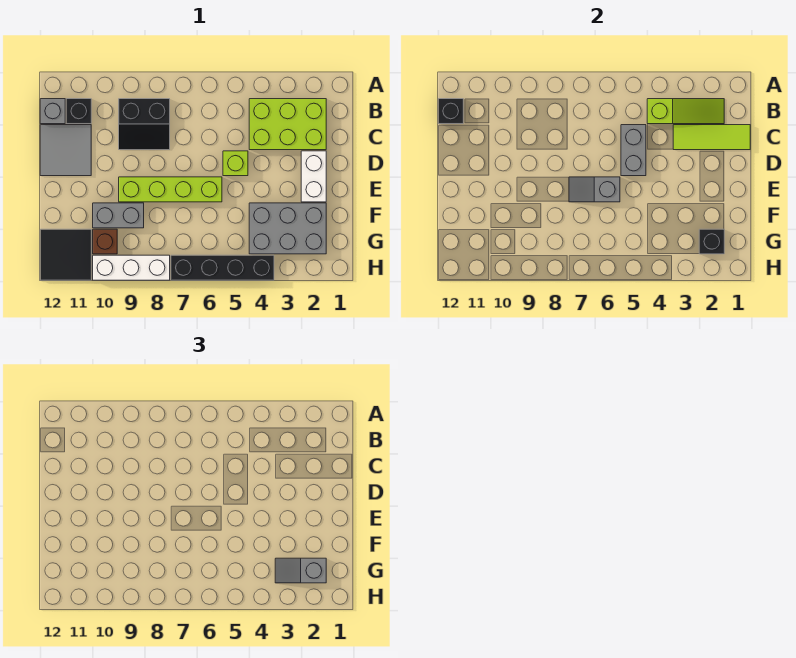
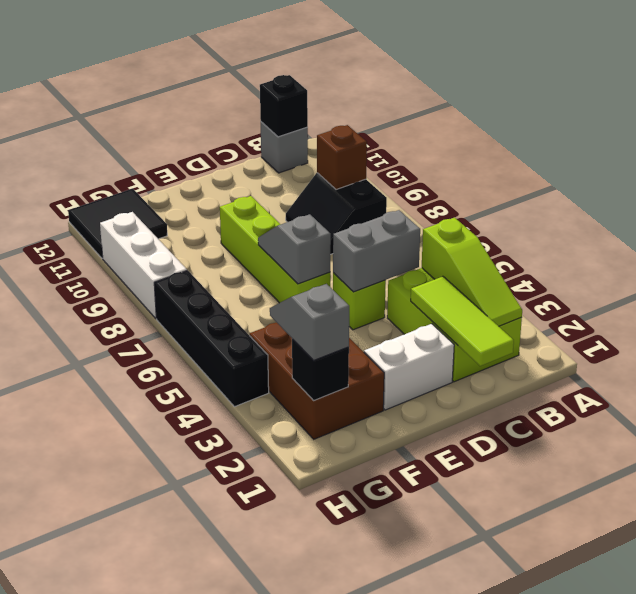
black brick B11 level 1 -> none
grey tile C11:D12 level 1 -> none
grey brick F2:G4 level 1 -> brown brick F2:G4 level 1
grey brick F9:F10 level 1 -> none
brown brick G10 level 1 -> brown brick B9 level 2

